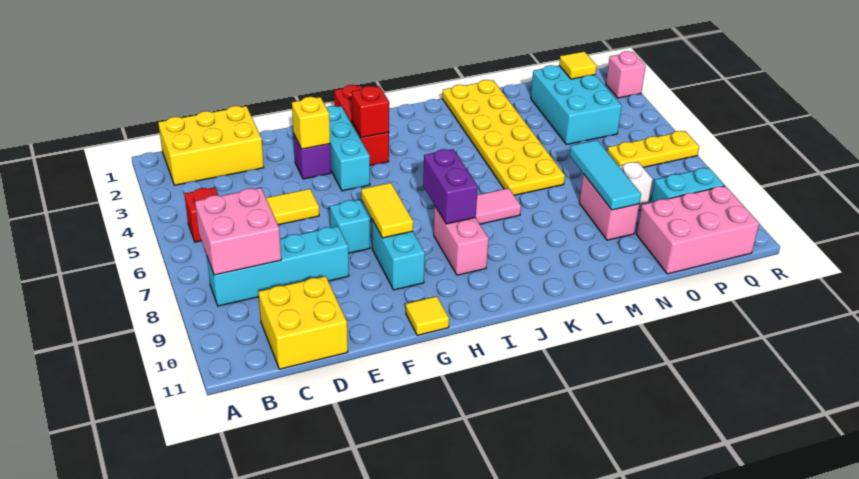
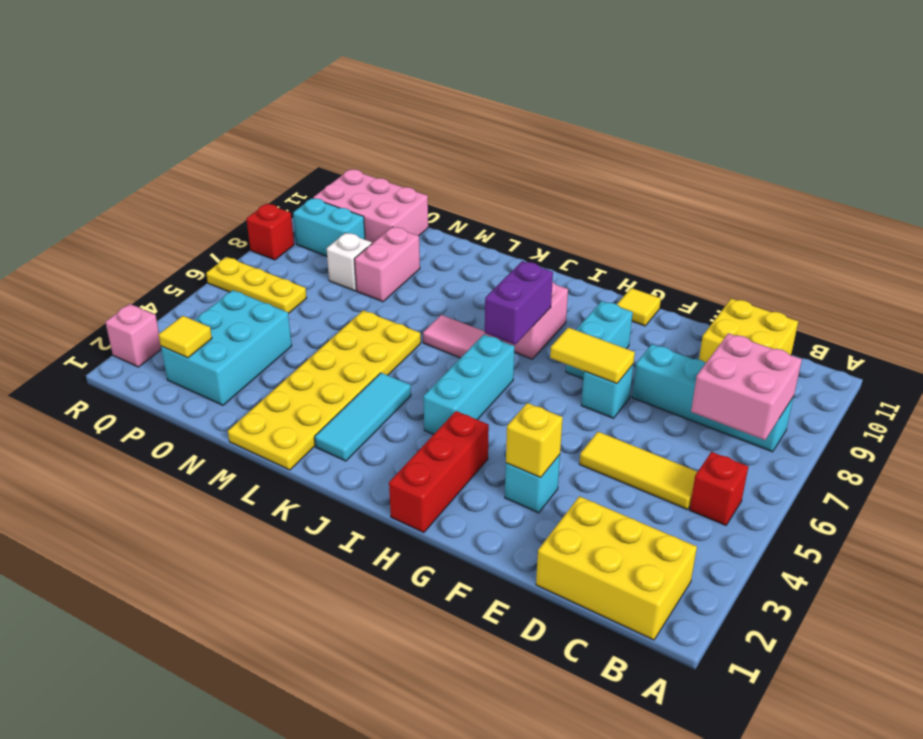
purple brick F3 level 1 -> cyan brick F3 level 1
cyan brick G2:G4 level 1 -> cyan brick I4:I6 level 1
yellow tile G7:G8 level 2 -> yellow tile F7:G7 level 2
red brick H3 level 2 -> red brick R8 level 1
cyan tile N7:N9 level 2 -> cyan tile K2:K4 level 1

